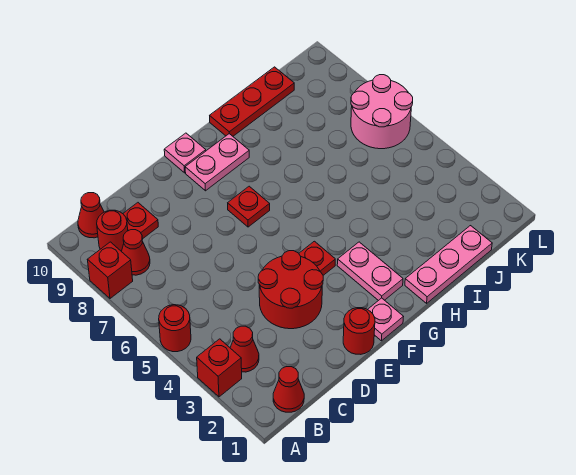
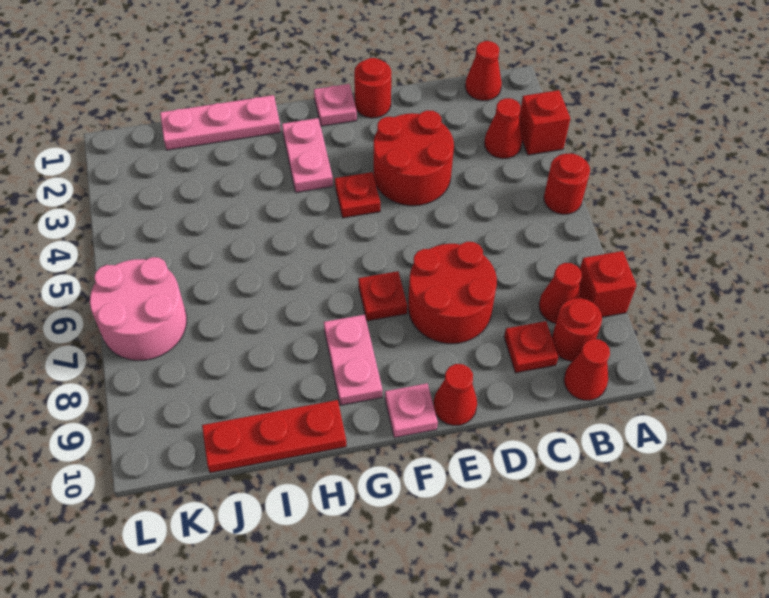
none -> red round brick D7:E8 level 1
none -> red cone E10 level 1
pink plate F9:G9 level 1 -> pink plate G8:G9 level 1

